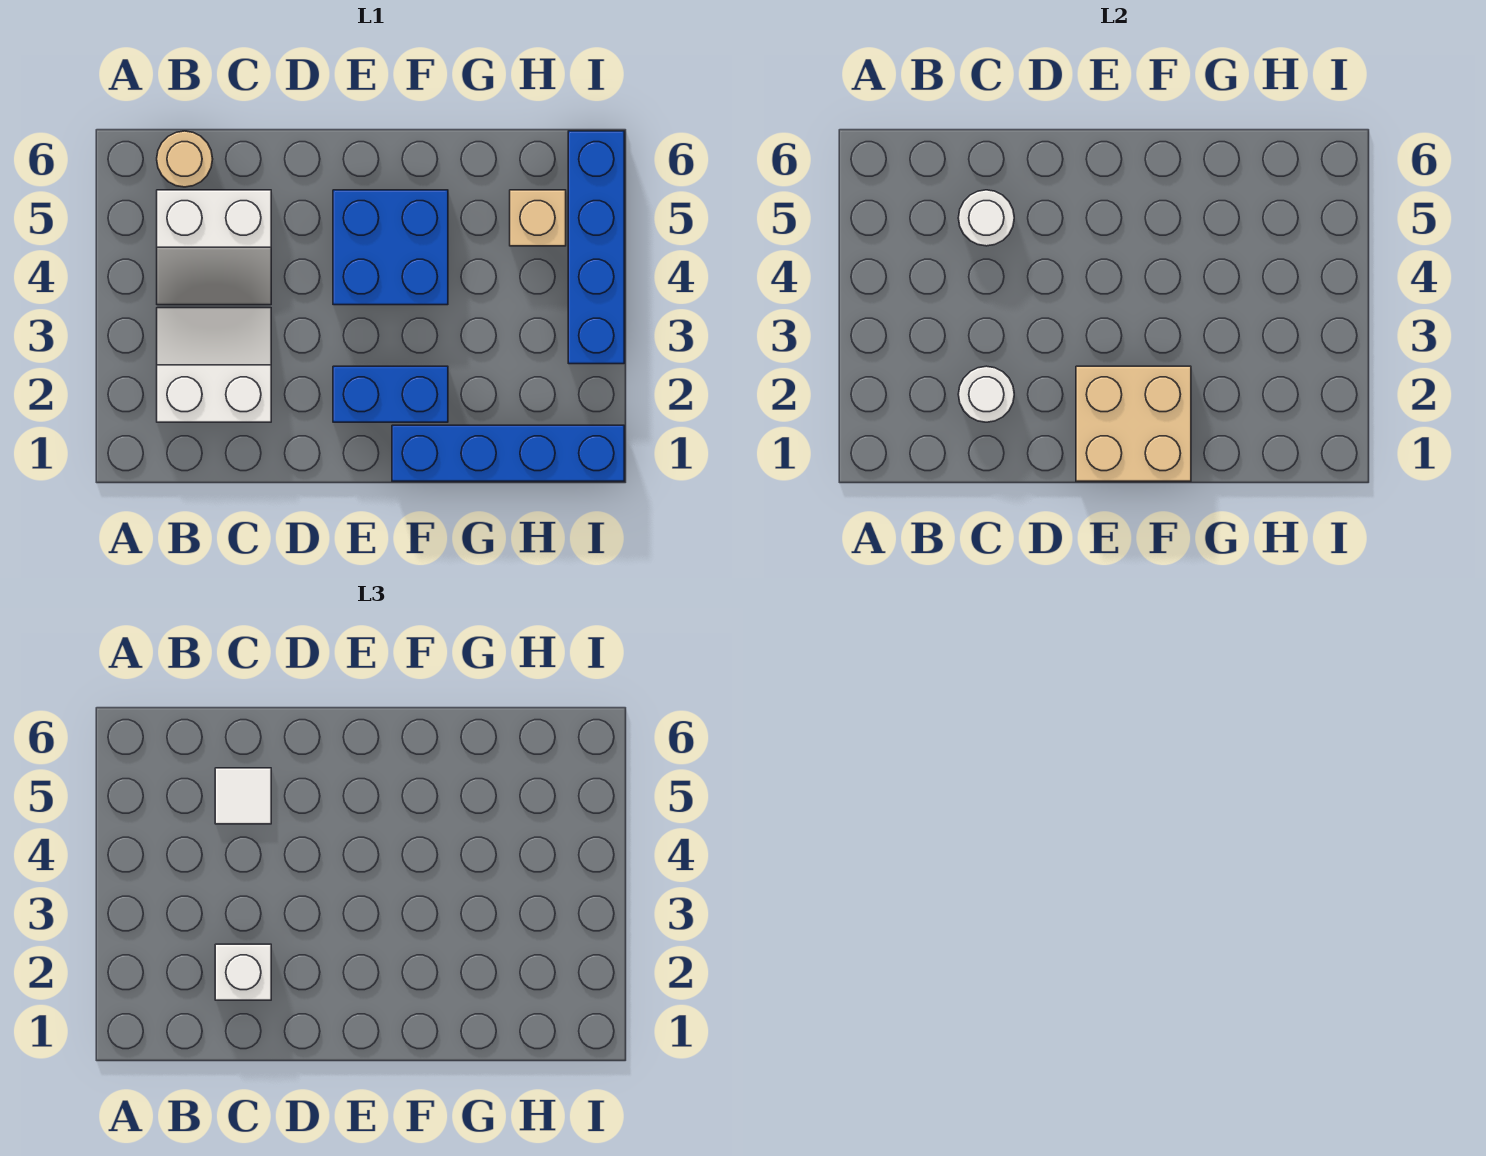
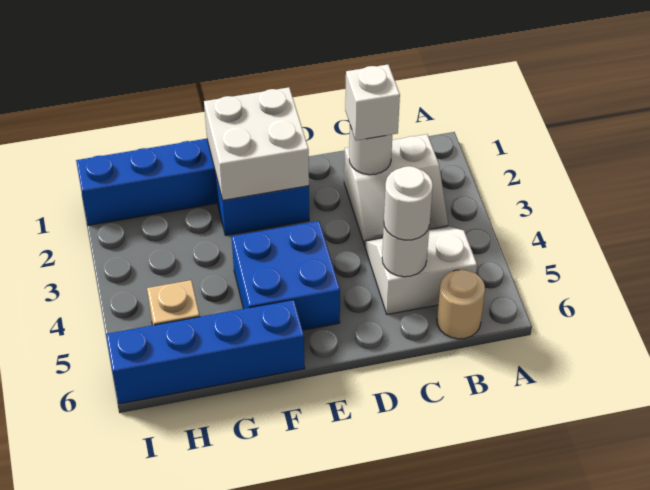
white tile C5 level 3 -> white round brick C5 level 3
tan brick E1:F2 level 2 -> white brick E1:F2 level 2
blue brick I3:I6 level 1 -> blue brick F6:I6 level 1

